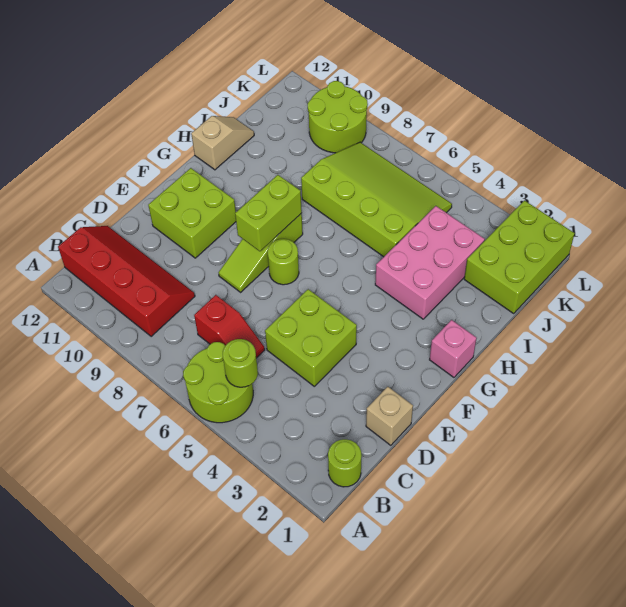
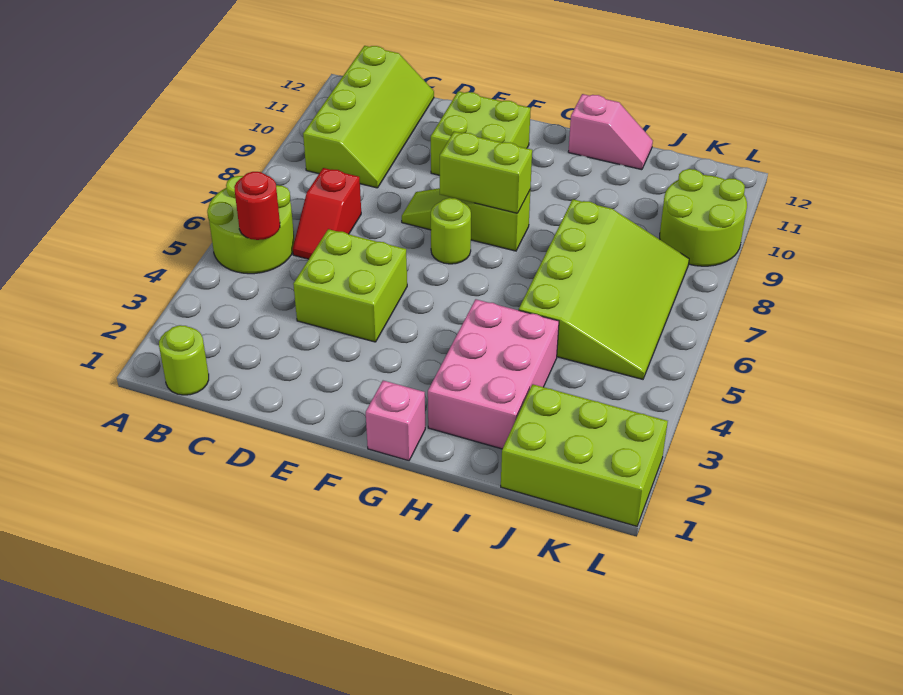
lime round brick B5 level 2 -> red round brick B5 level 2
red slope B9:C12 level 1 top B -> lime slope B9:C12 level 1 top B
tan brick D1 level 1 -> none
pink brick H3:J4 level 1 -> pink brick H2:I4 level 1
tan slope H12:I12 level 1 top H -> pink slope H12:I12 level 1 top H

